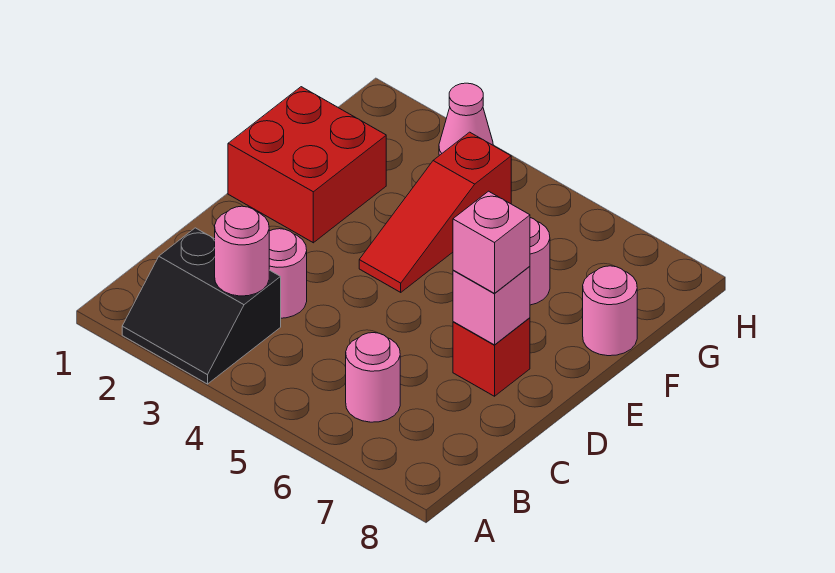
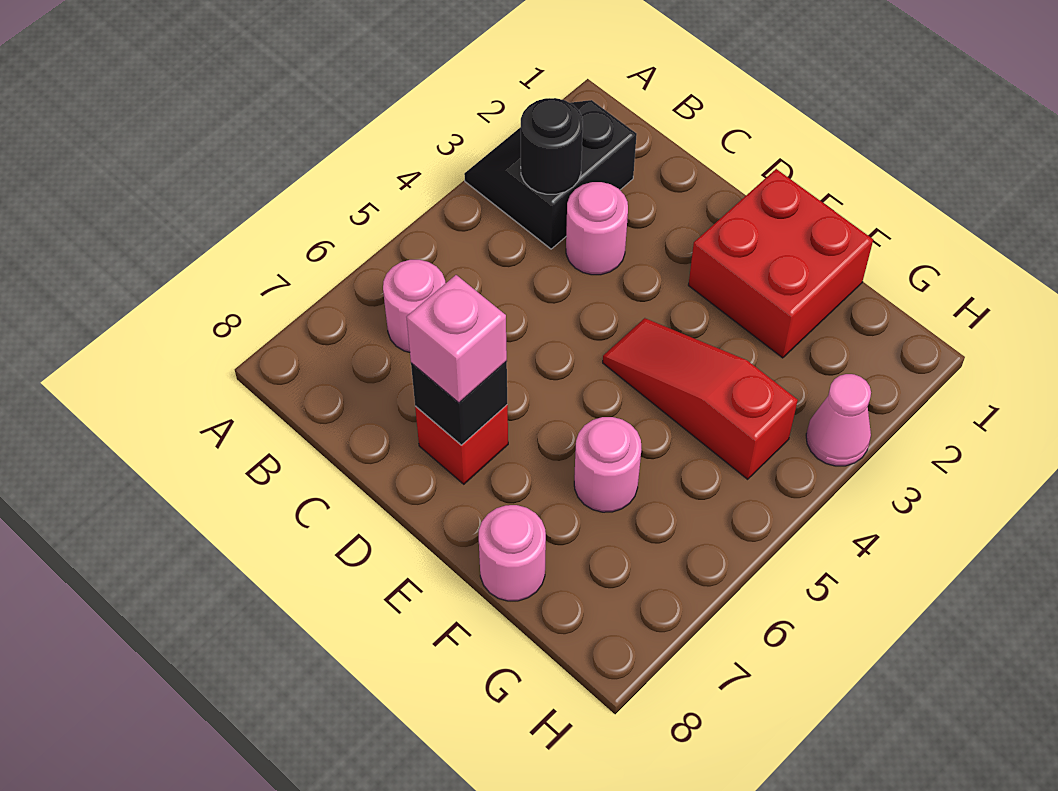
pink round brick B3 level 2 -> black round brick B3 level 2
pink brick D7 level 2 -> black brick D7 level 2

